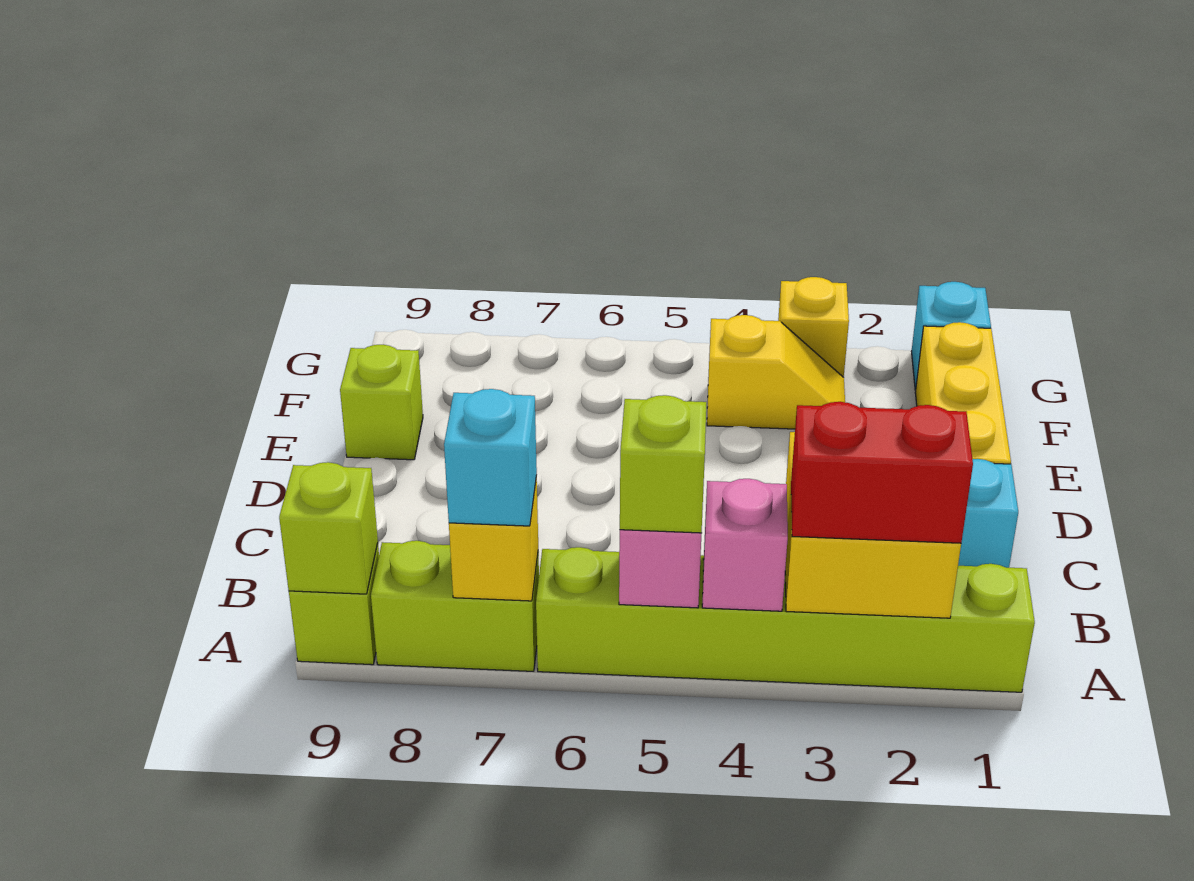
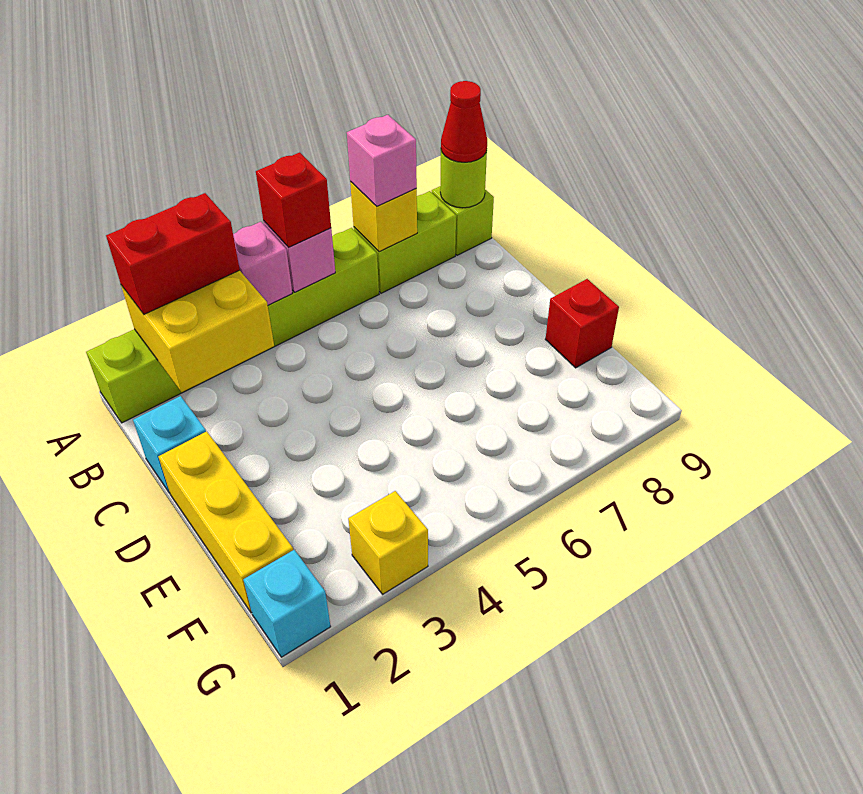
lime brick A5 level 3 -> red brick A5 level 3
cyan brick A7 level 3 -> pink brick A7 level 3
lime brick A9 level 2 -> lime round brick A9 level 2
none -> red cone A9 level 3
lime brick E9 level 1 -> red brick E9 level 1
yellow slope F3:F4 level 1 top 4 -> none

